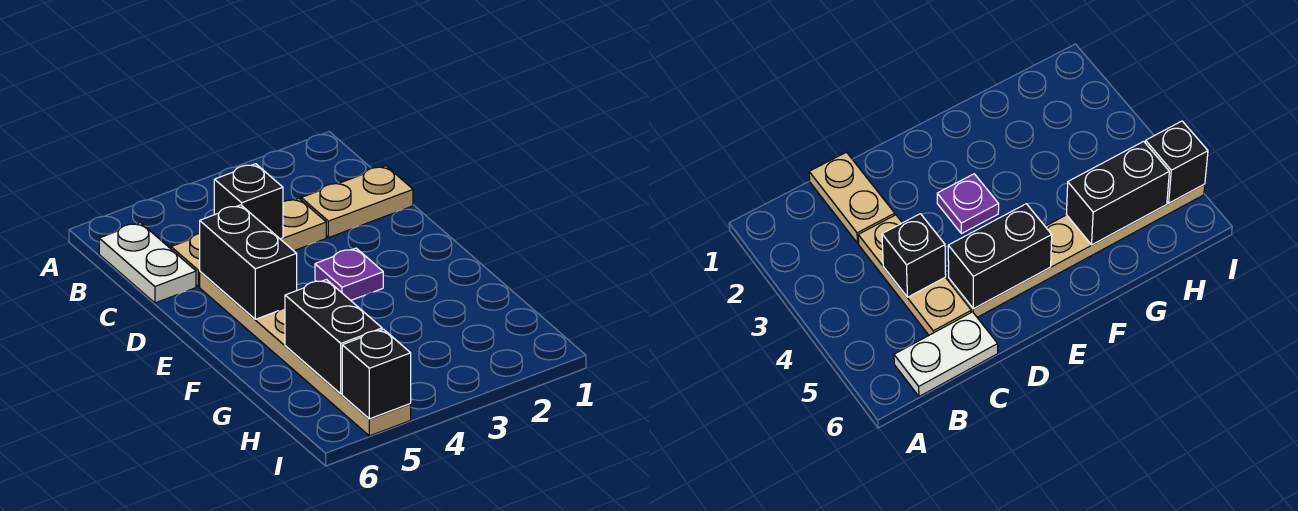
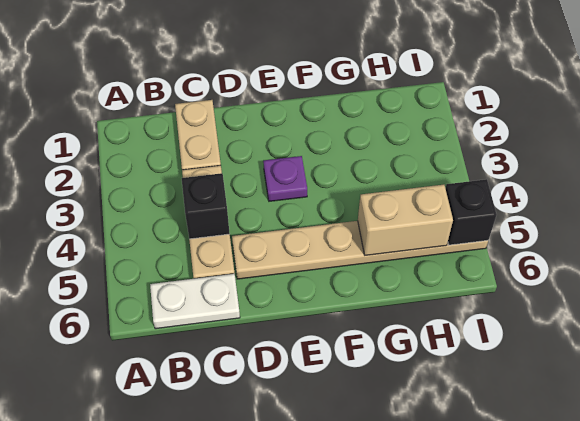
black brick D5:E5 level 2 -> none
black brick G5:H5 level 2 -> tan brick G5:H5 level 2

